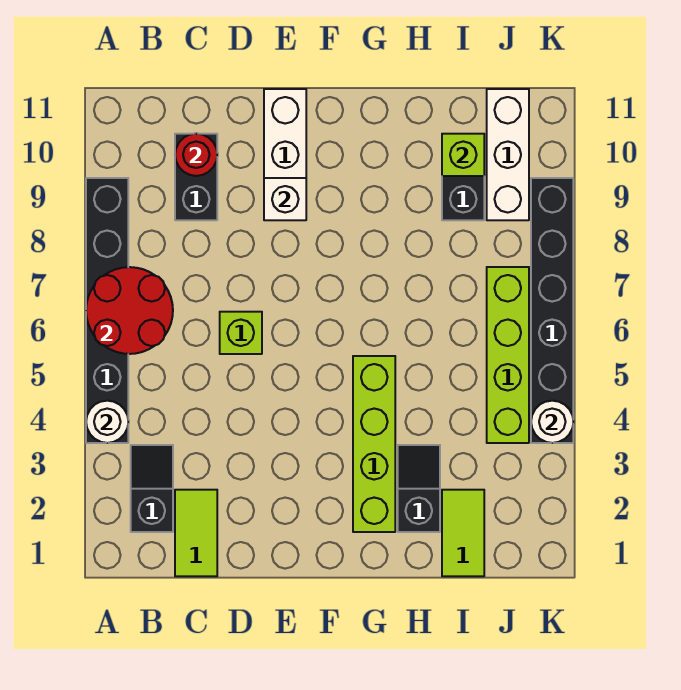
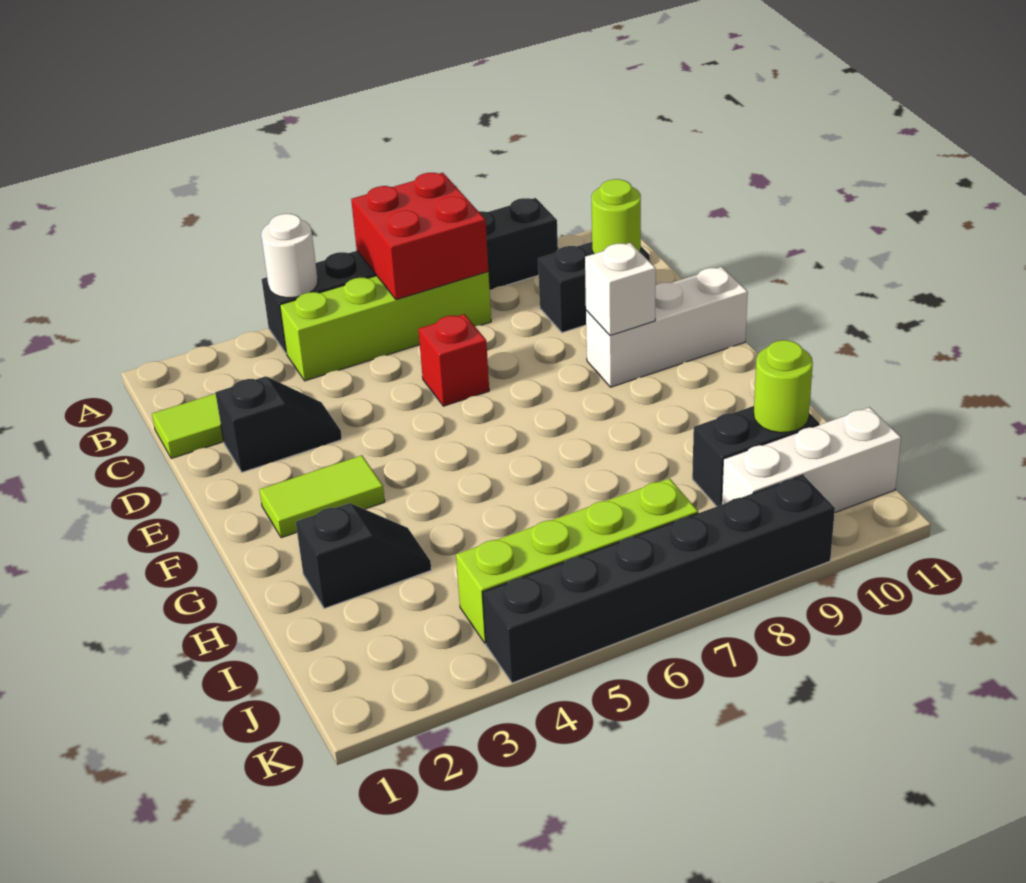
red round brick A6:B7 level 2 -> red brick A6:B7 level 2
black slope B2:B3 level 1 top 2 -> black slope D2:D3 level 1 top 2
red round brick C10 level 2 -> lime round brick C10 level 2
lime brick D6 level 1 -> red brick D6 level 1
lime brick G2:G5 level 1 -> lime brick B4:B7 level 1
lime tile I1:I2 level 1 -> lime tile F2:F3 level 1
lime brick I10 level 2 -> lime round brick I10 level 2
white round brick K4 level 2 -> none

